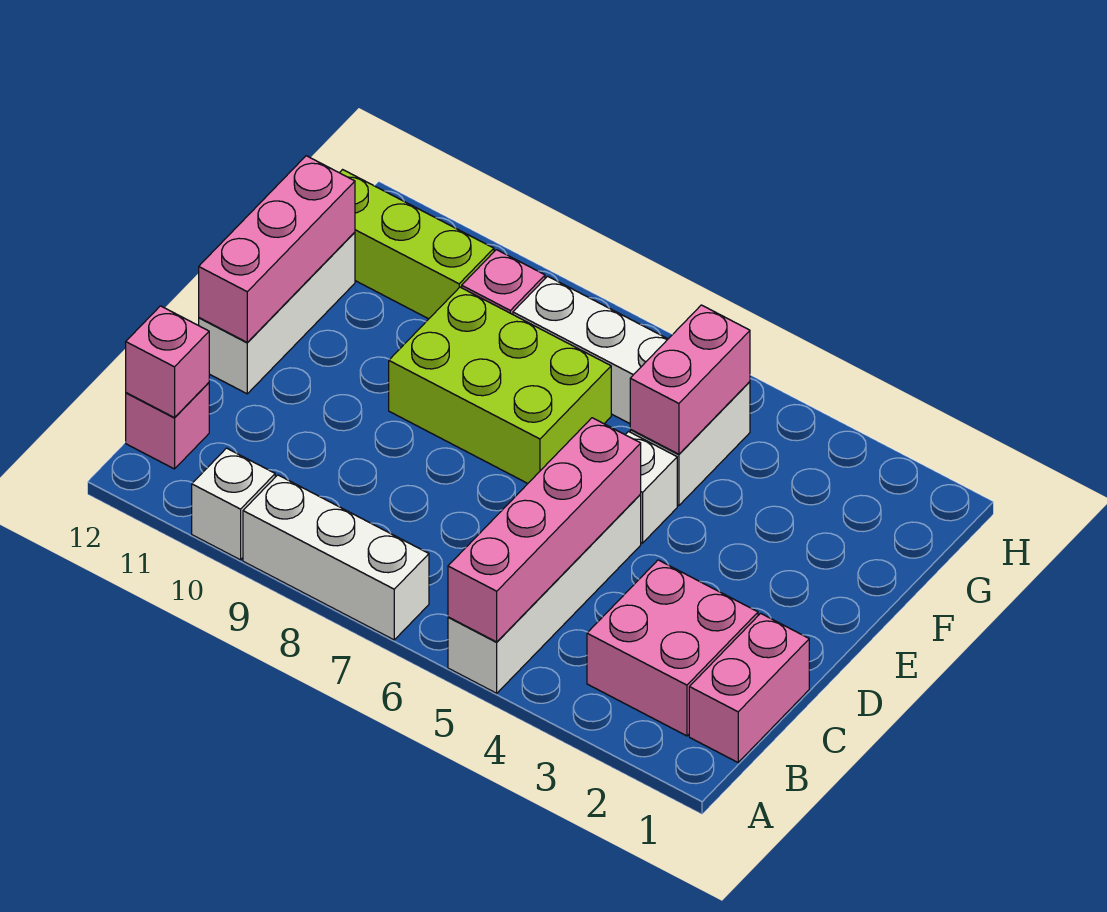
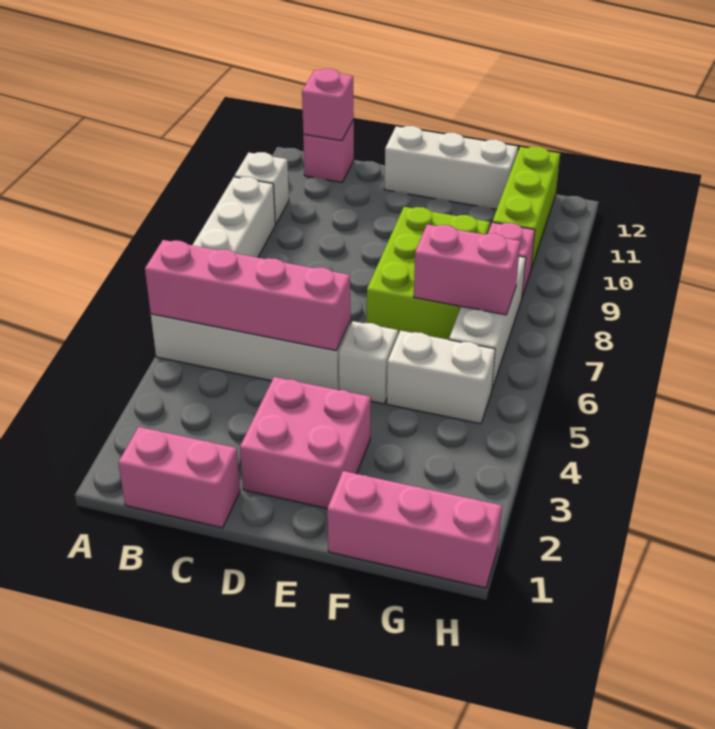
pink brick B2:C3 level 1 -> pink brick D2:E3 level 1
pink brick D12:F12 level 2 -> pink brick F1:H1 level 1
pink brick F5:G5 level 2 -> pink brick F7:G7 level 2

